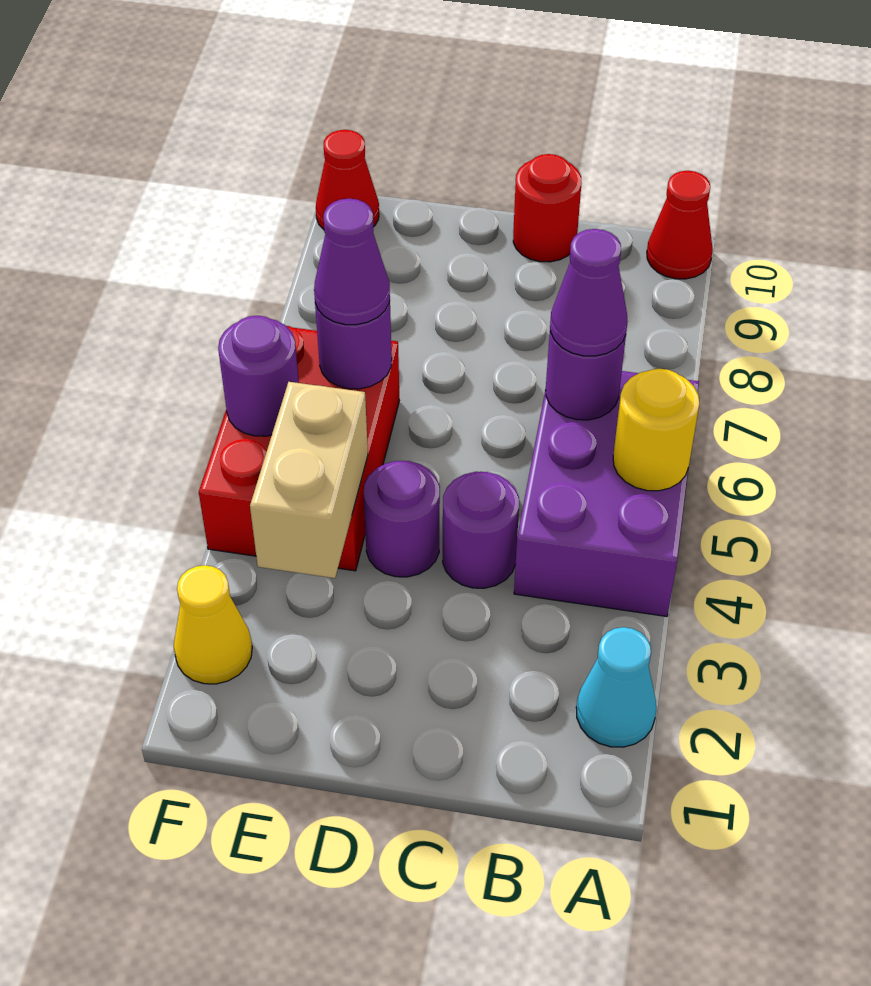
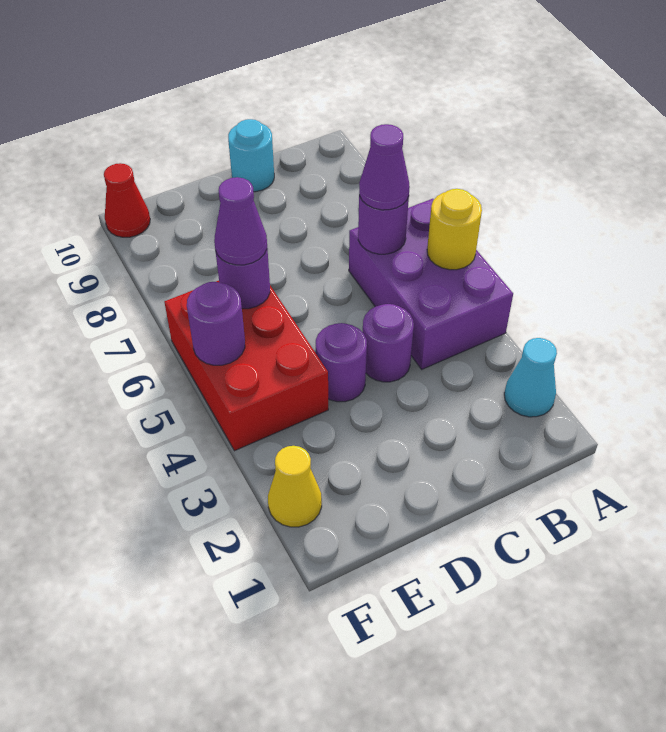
red cone A10 level 1 -> none
red round brick C10 level 1 -> cyan round brick C10 level 1
tan brick E3:E4 level 2 -> none

